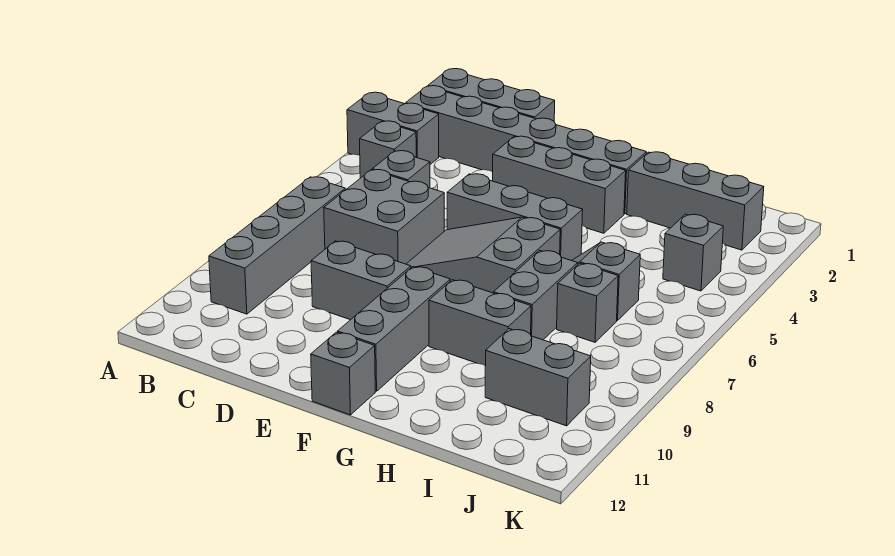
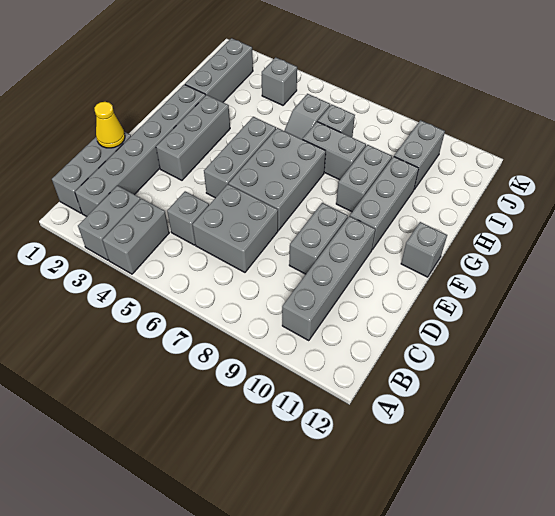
grey brick B4 level 1 -> grey brick A4:B4 level 1
grey brick B7:B10 level 1 -> grey brick B10:E10 level 1
none -> yellow cone D1 level 2
grey slope E6:G7 level 1 top G -> grey brick E6:G7 level 1
grey brick F9:F11 level 1 -> grey brick F10:H10 level 1

